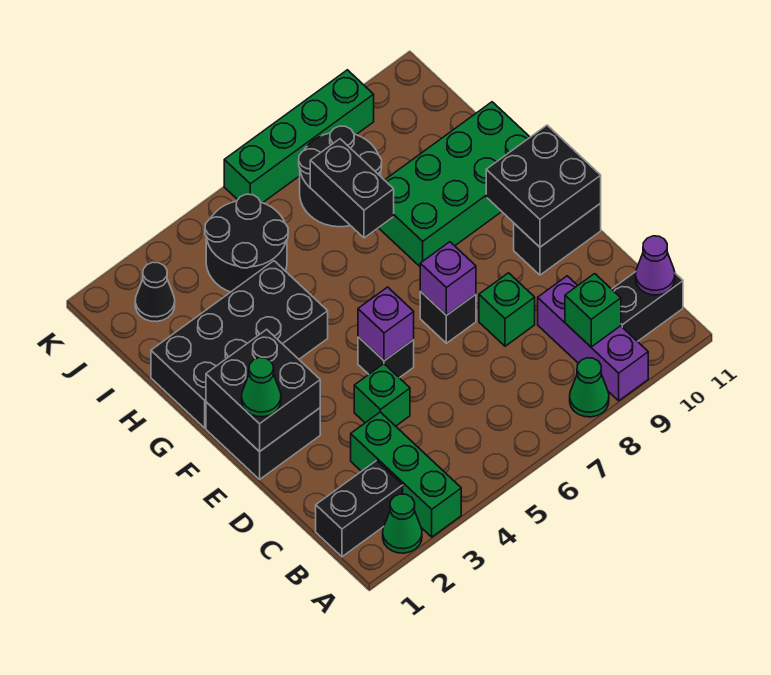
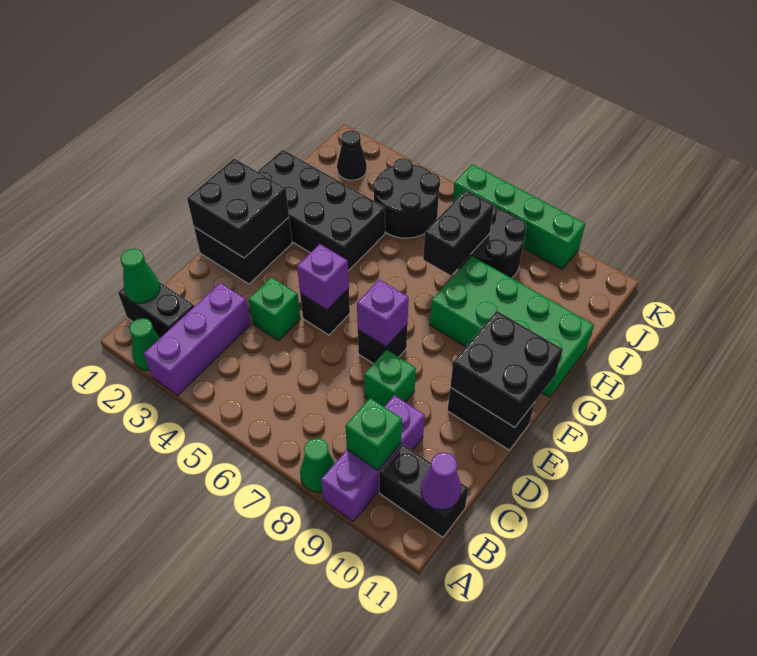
green brick A3:C3 level 1 -> purple brick A3:C3 level 1
green cone E1 level 3 -> green cone B1 level 2

